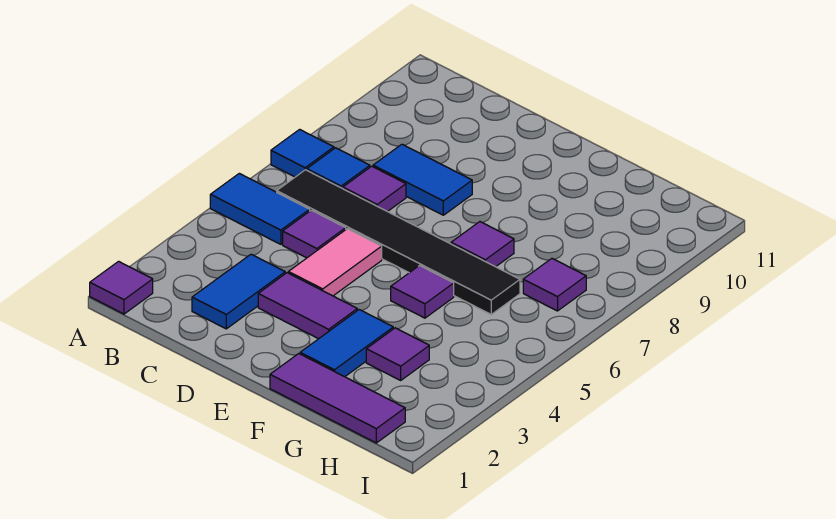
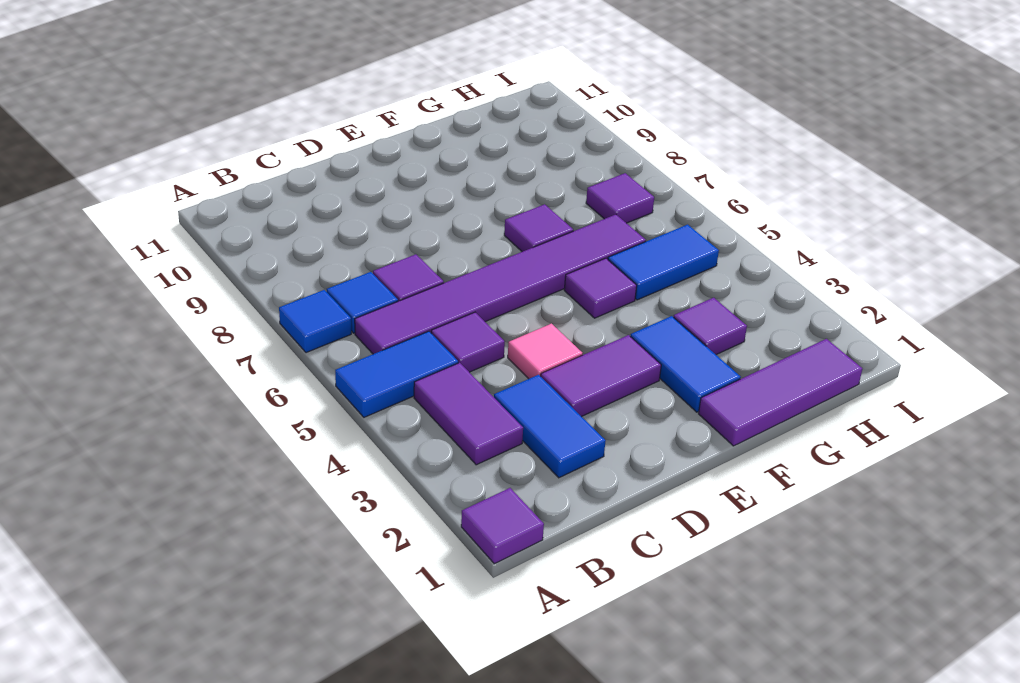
none -> purple tile B3:B4 level 1
black tile B6:G6 level 1 -> purple tile B6:G6 level 1
blue tile C8:D8 level 1 -> blue tile G5:H5 level 1
pink tile D4:D5 level 1 -> pink tile D4 level 1

